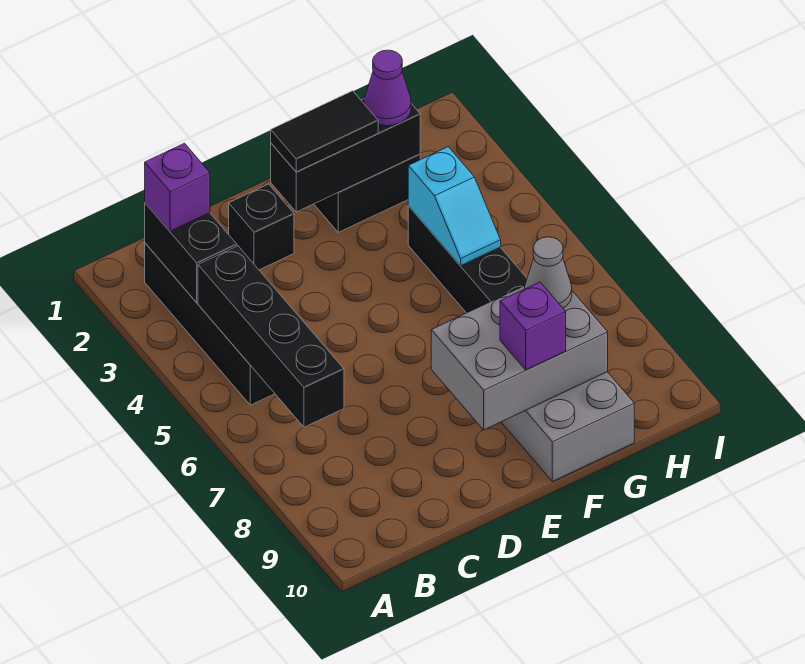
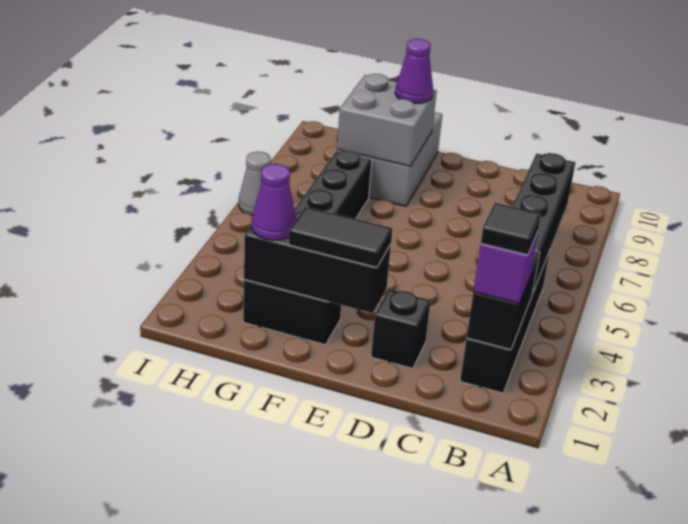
none -> black tile B2 level 4
grey brick E8:G9 level 2 -> grey brick F8:G9 level 2
purple brick F9 level 3 -> purple cone F9 level 3
cyan slope G4:G5 level 2 top 4 -> none
grey cone G8 level 3 -> grey cone I6 level 1

